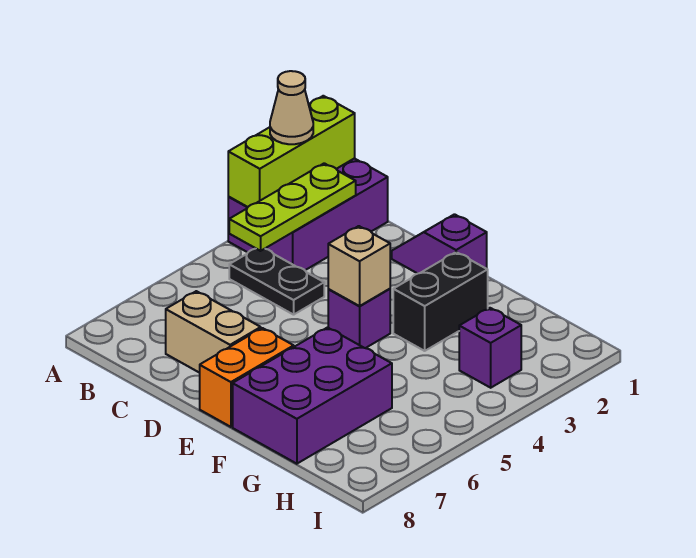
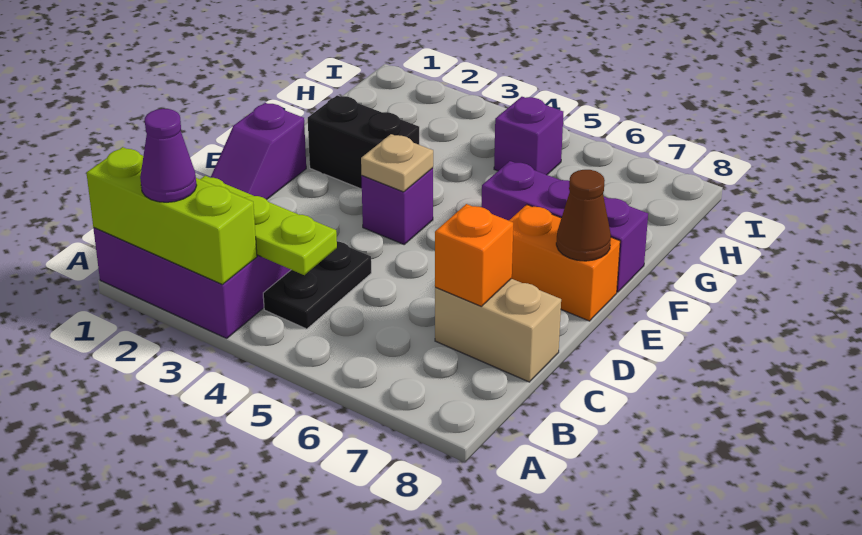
tan cone A2 level 3 -> purple cone A2 level 3
tan brick C7:D7 level 1 -> tan brick C7:C8 level 1
none -> orange brick C7 level 2
tan brick E4 level 2 -> tan plate E4 level 2
none -> brown cone E8 level 2
purple brick F6:G8 level 1 -> purple brick F6:F8 level 1
purple brick H3 level 1 -> purple brick H5 level 1

